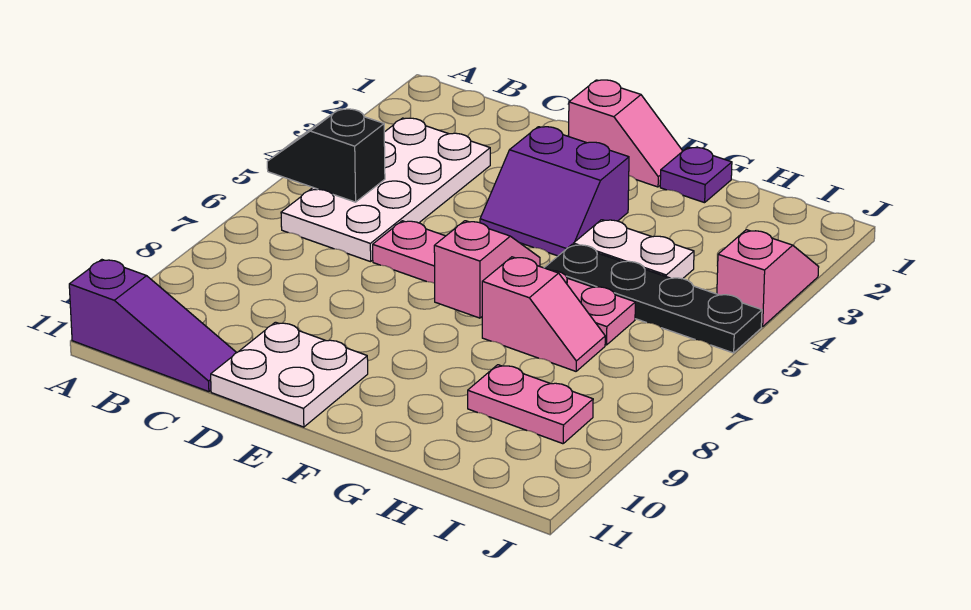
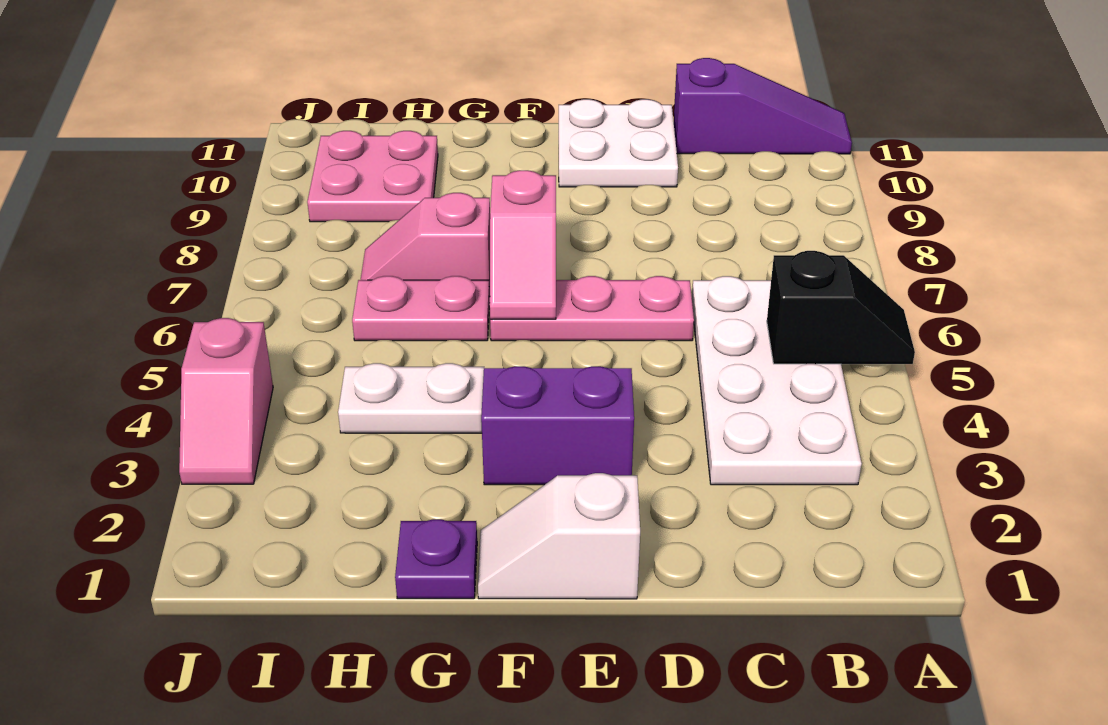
purple slope A11:C11 level 1 top A -> purple slope A11:C11 level 1 top C
pink slope E1:F1 level 1 top E -> white slope E1:F1 level 1 top E
black plate G5:J5 level 1 -> none
pink plate H9:I9 level 1 -> pink plate H9:I10 level 1

